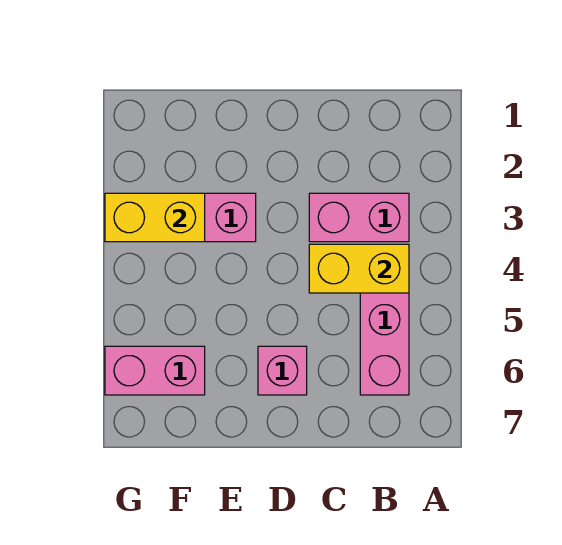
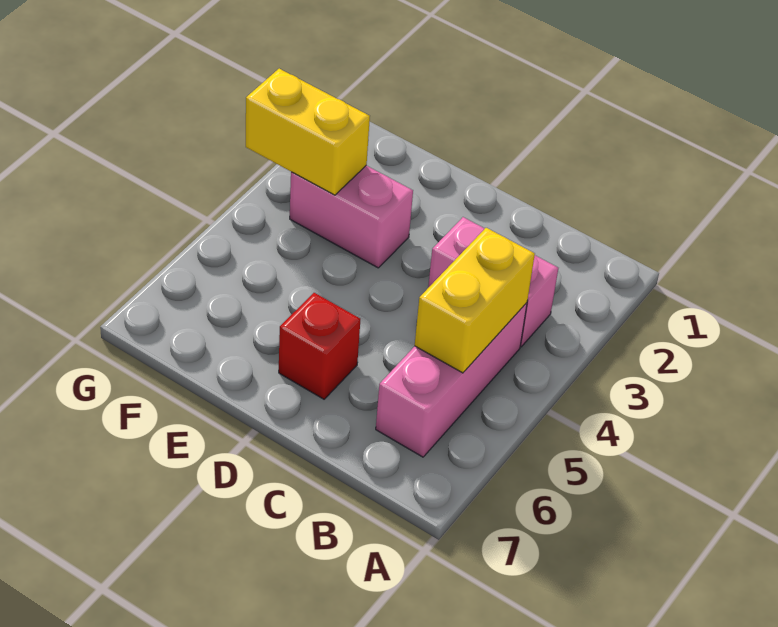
yellow brick B4:C4 level 2 -> yellow brick B4:B5 level 2
pink brick D6 level 1 -> red brick D6 level 1
pink brick F6:G6 level 1 -> none

